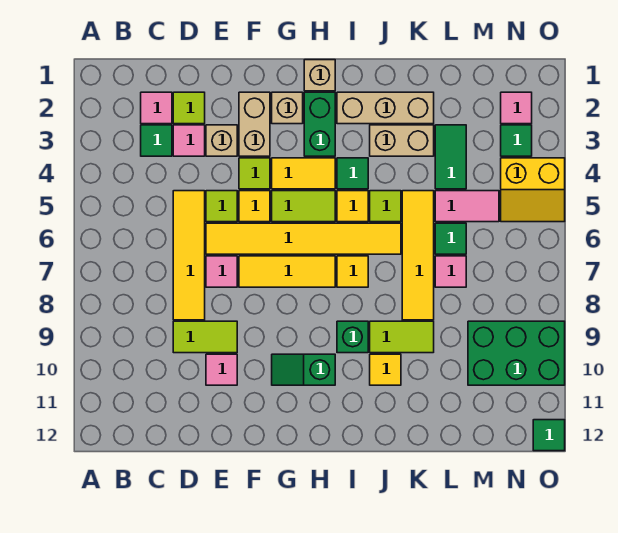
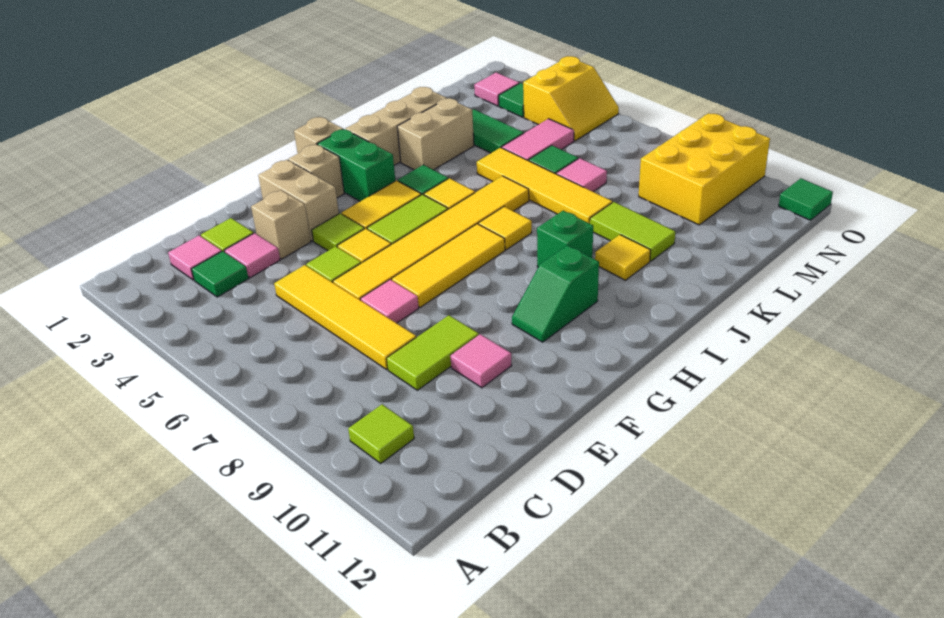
lime tile J5 level 1 -> lime tile B10 level 1
lime tile J9:K9 level 1 -> lime tile K9:K10 level 1
green brick M9:O10 level 1 -> yellow brick M9:O10 level 1

